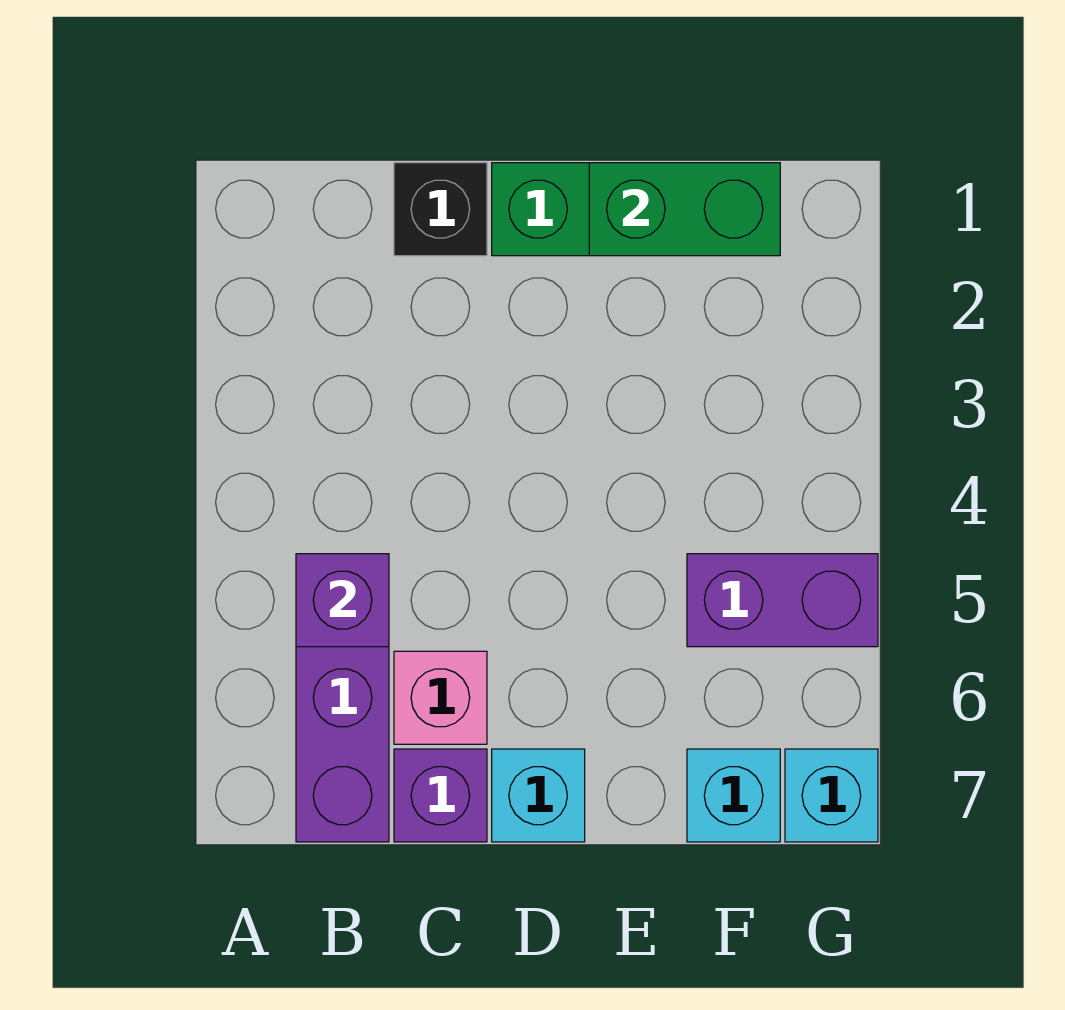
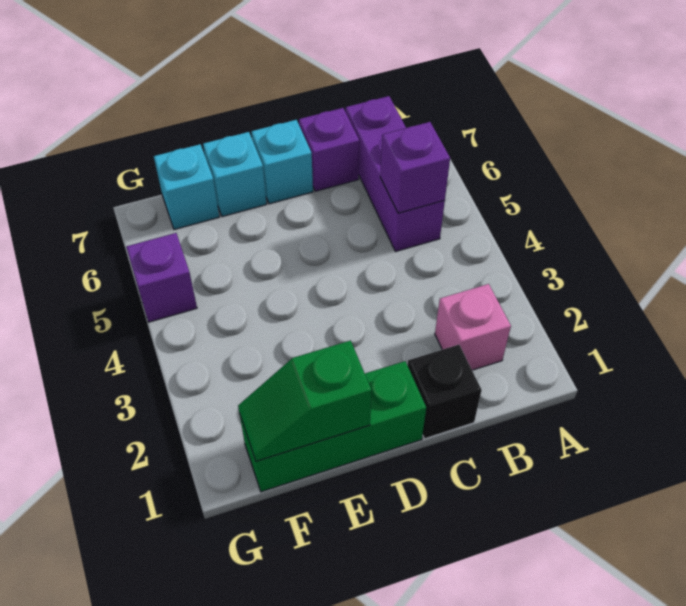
pink brick C6 level 1 -> pink brick B2 level 1
green brick E1:F1 level 2 -> green slope E1:F1 level 2 top E
purple brick F5:G5 level 1 -> purple brick G5 level 1
cyan brick G7 level 1 -> cyan brick E7 level 1

